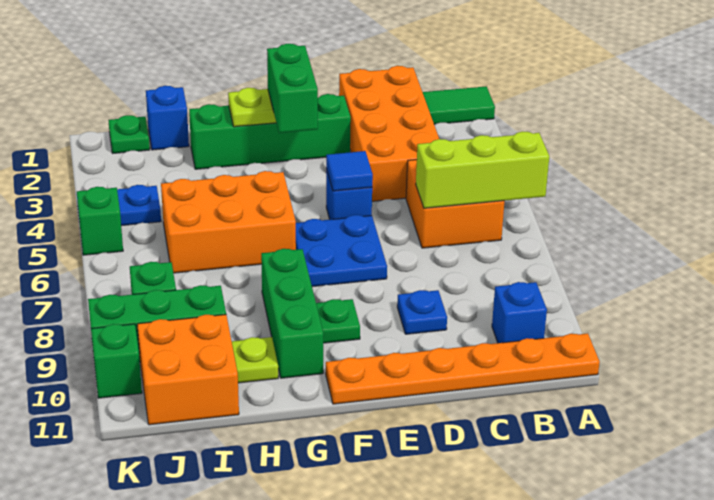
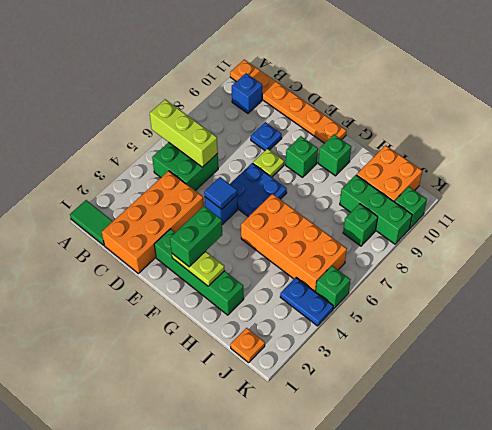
orange brick B5:C6 level 1 -> green brick B5:C6 level 1
green plate F9 level 1 -> green brick F9 level 1
orange brick G5:I6 level 1 -> orange brick G5:J6 level 1
green brick G8:G10 level 1 -> green brick G10 level 1
lime plate H10 level 1 -> lime plate E8 level 1
blue brick I1 level 1 -> none
green plate J1 level 1 -> orange plate J1 level 1

